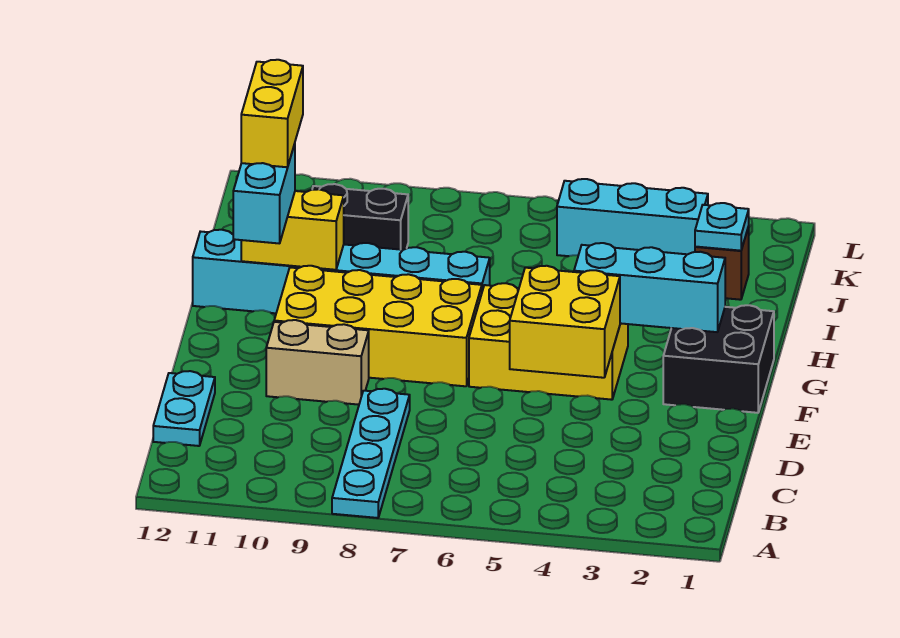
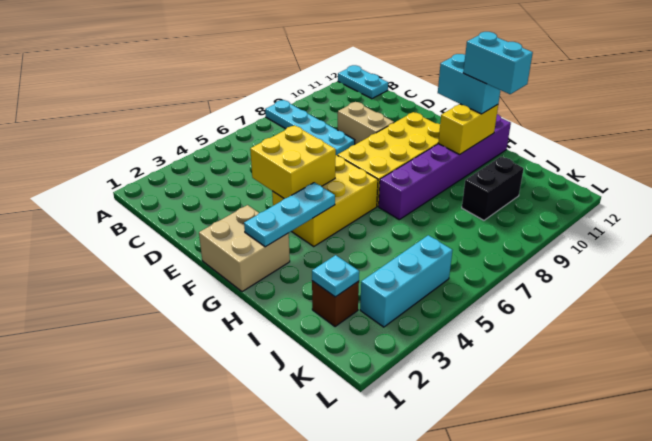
cyan plate C12:D12 level 1 -> cyan plate A12:B12 level 1
tan brick E9:E10 level 1 -> tan brick D9:E9 level 1
black brick F1:G2 level 1 -> tan brick F1:G2 level 1
cyan brick G2:G4 level 2 -> cyan plate G2:G4 level 2
cyan brick H7:H12 level 1 -> purple brick H7:H12 level 1
yellow brick H11:I11 level 4 -> cyan brick H11:I11 level 4

